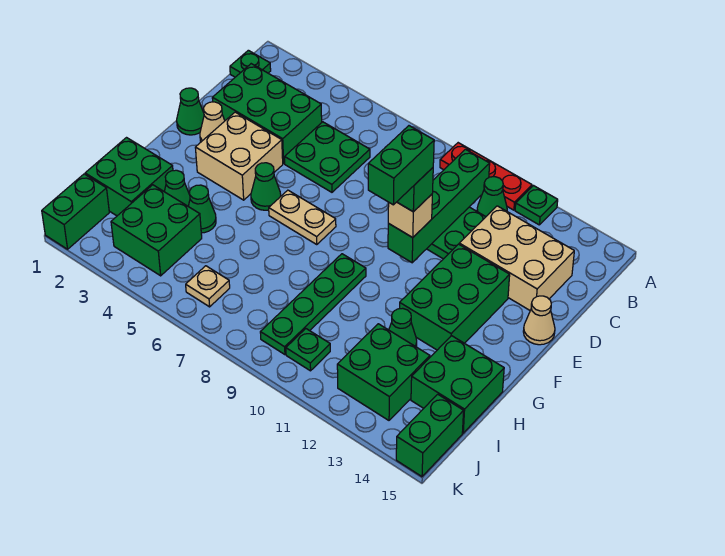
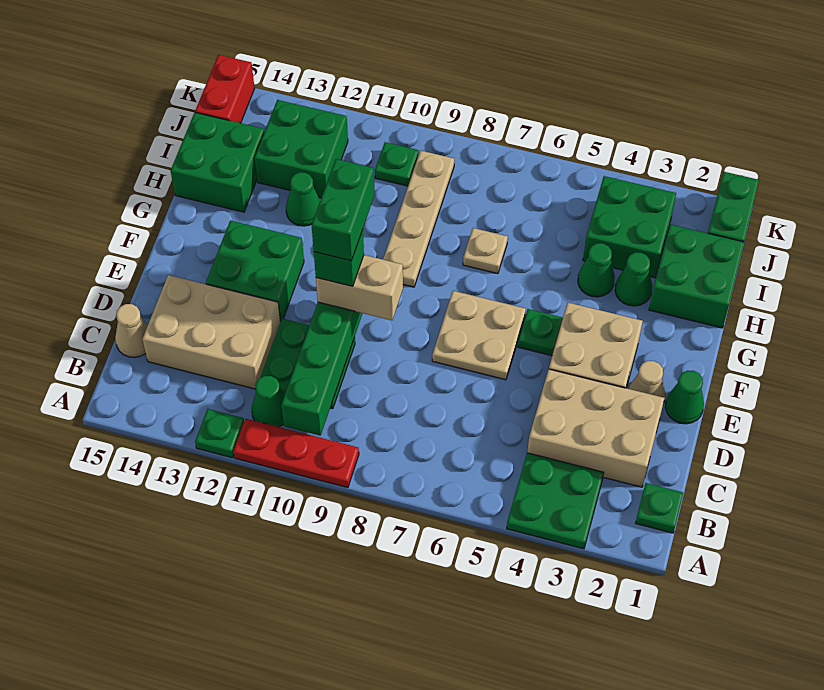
green brick C2:D4 level 1 -> tan brick C2:D4 level 1
green plate C5:D6 level 1 -> green plate A3:B4 level 1
tan brick E10 level 3 -> tan brick E9:E10 level 3
green brick E12:G13 level 1 -> green brick E12:F13 level 1
tan cone E15 level 1 -> tan cone C15 level 1
green cone F5 level 1 -> green plate F5 level 1
tan plate F6:F7 level 1 -> tan plate E6:F7 level 1
green plate G9:J9 level 1 -> tan plate G9:J9 level 1
tan plate J6 level 1 -> tan plate H7 level 1
green brick J15:K15 level 1 -> red brick J15:K15 level 1

